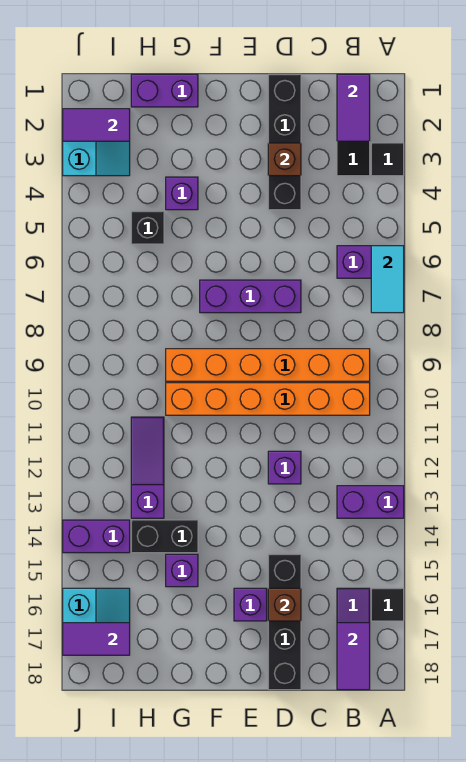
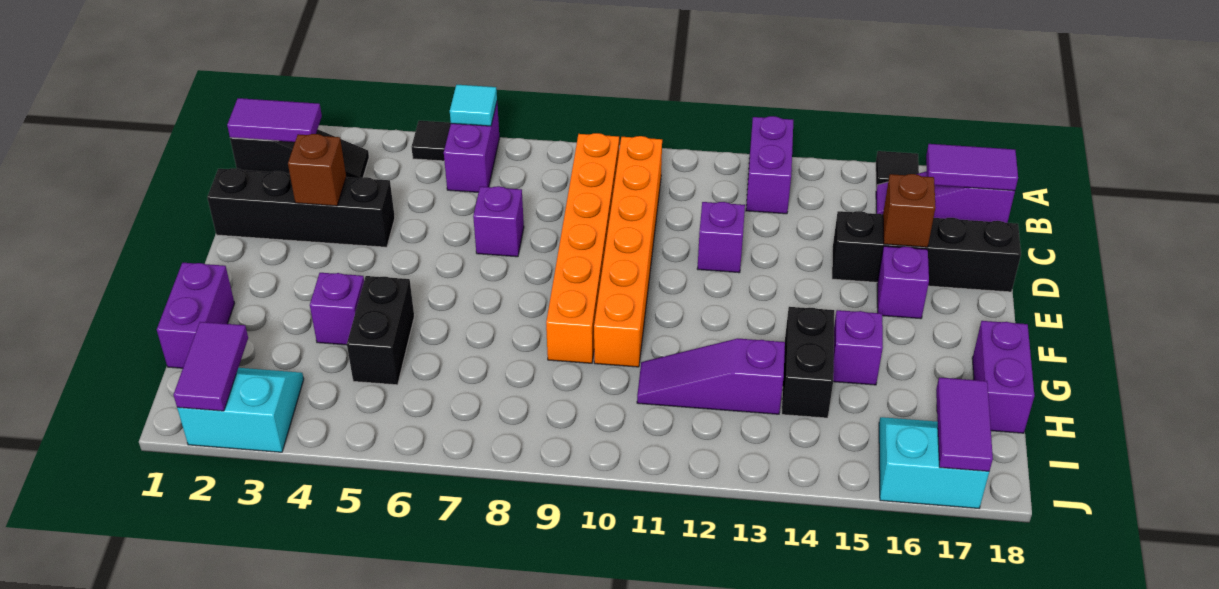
black tile A3 level 1 -> black tile A5 level 1
cyan tile A6:A7 level 2 -> cyan tile A6 level 2
purple brick D7:F7 level 1 -> purple brick D7 level 1
black brick H5 level 1 -> black brick G5:H5 level 1
purple brick I14:J14 level 1 -> purple brick G18:H18 level 1

